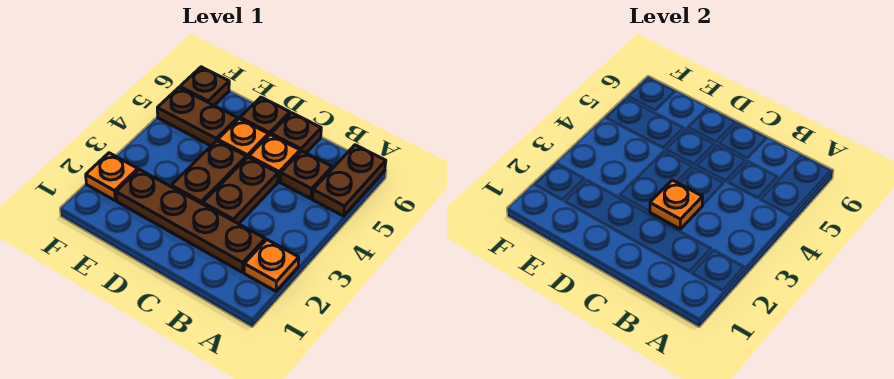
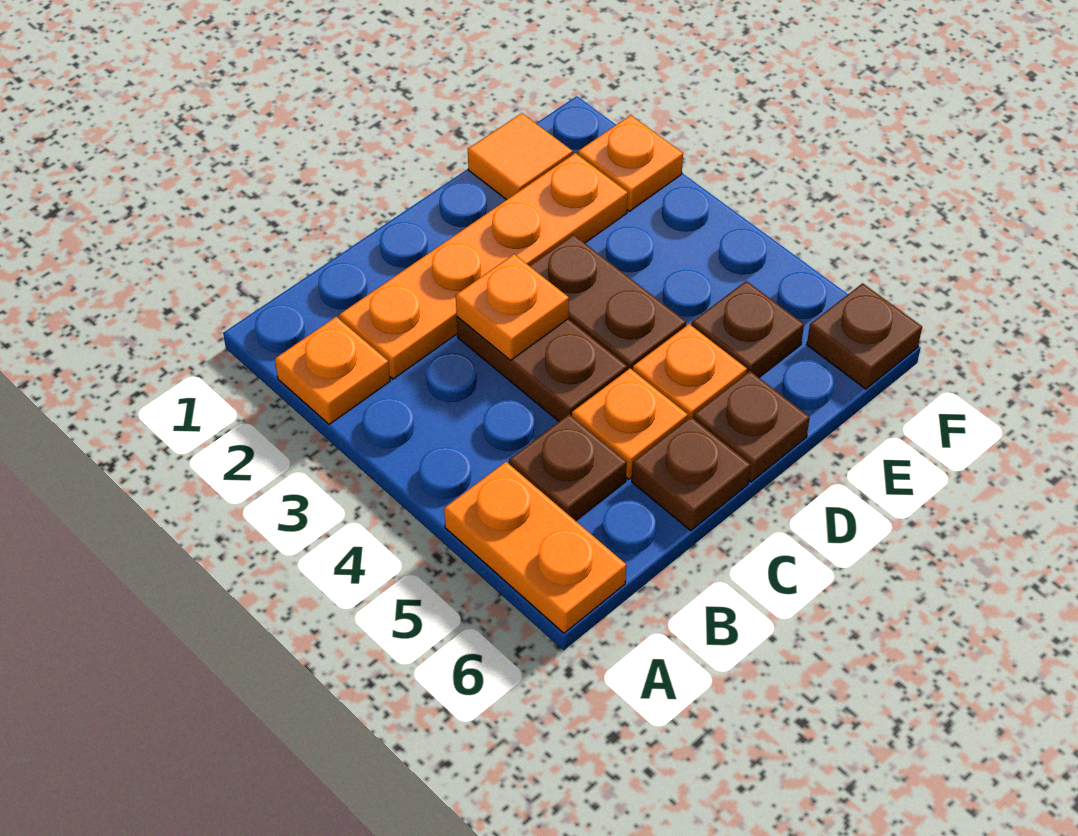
brown plate A5:A6 level 1 -> orange plate A5:A6 level 1
brown plate B2:E2 level 1 -> orange plate B2:E2 level 1
none -> orange tile E1 level 1
brown plate E5:F5 level 1 -> brown plate E5 level 1

